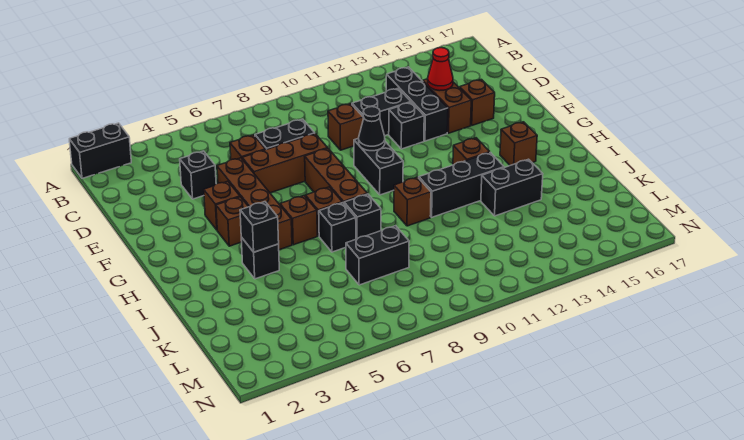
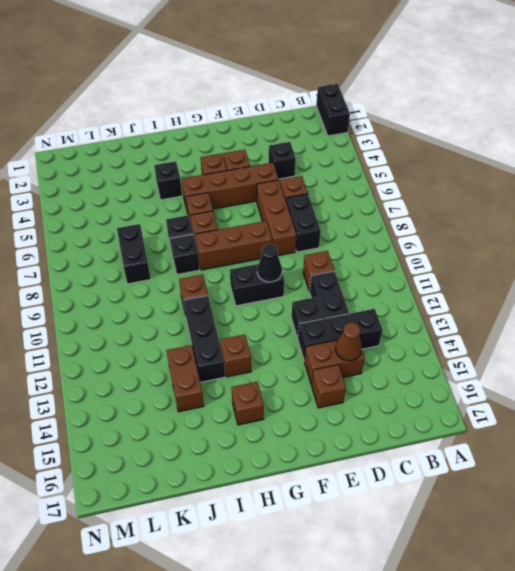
red cone D14 level 2 -> brown cone D14 level 2
black brick I4 level 2 -> none
black brick J13:J14 level 1 -> brown brick J13:J14 level 1

